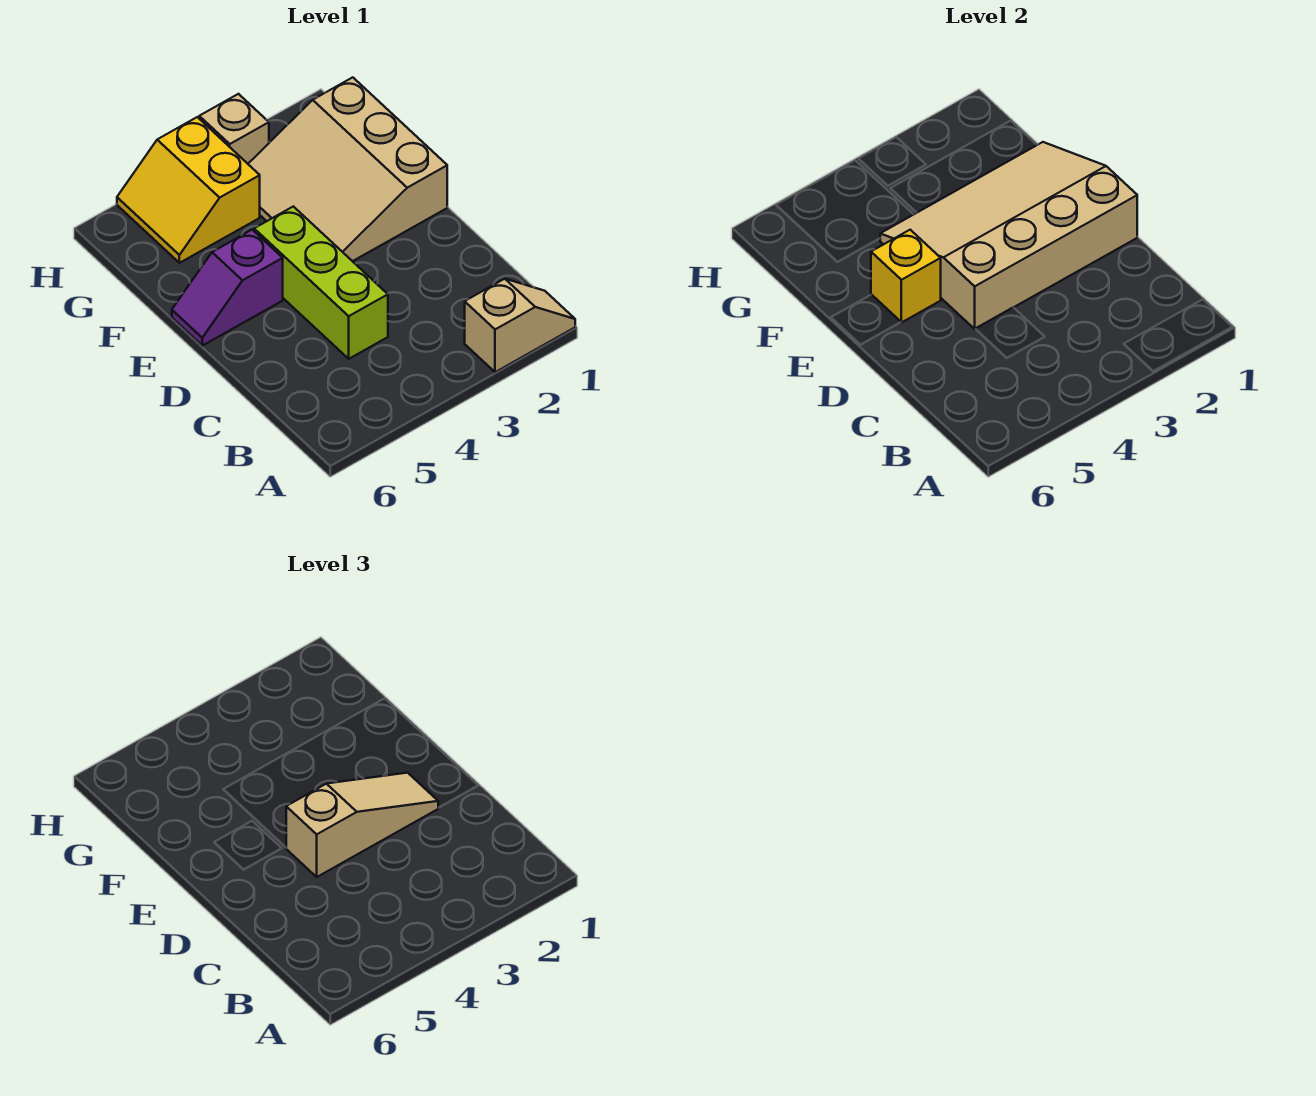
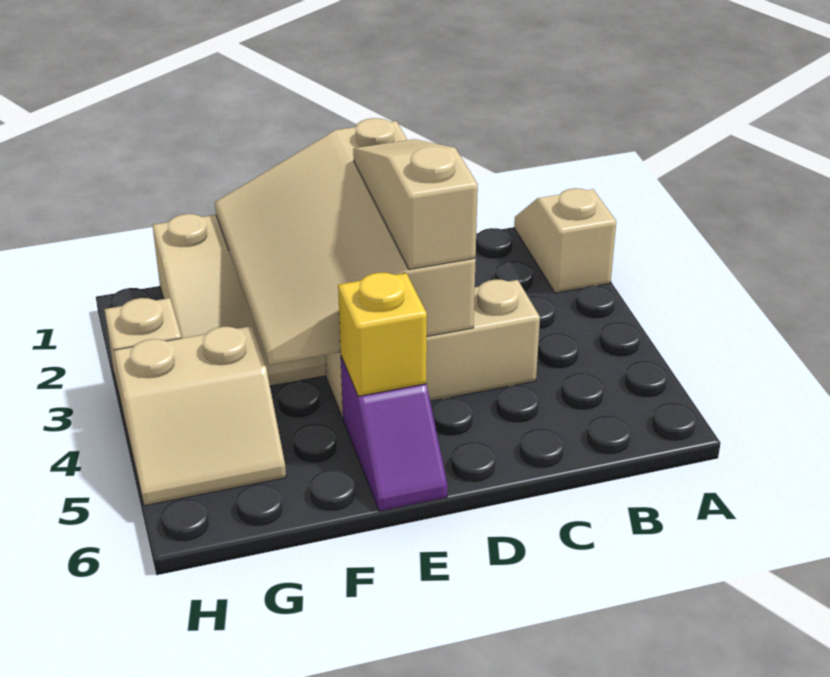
lime brick C4:E4 level 1 -> tan brick C4:E4 level 1
yellow slope G4:H5 level 1 top 4 -> tan slope G4:H5 level 1 top 4

